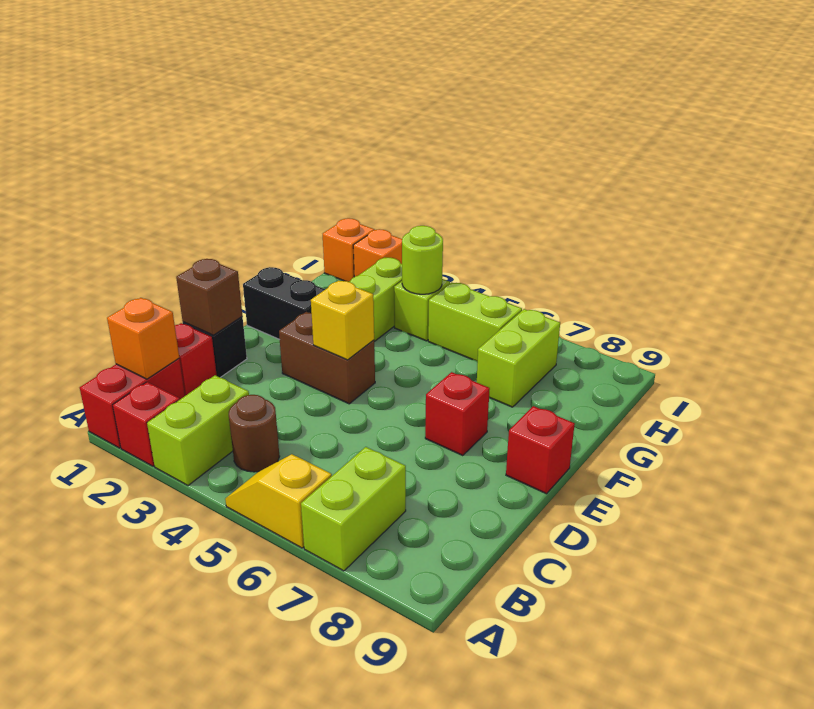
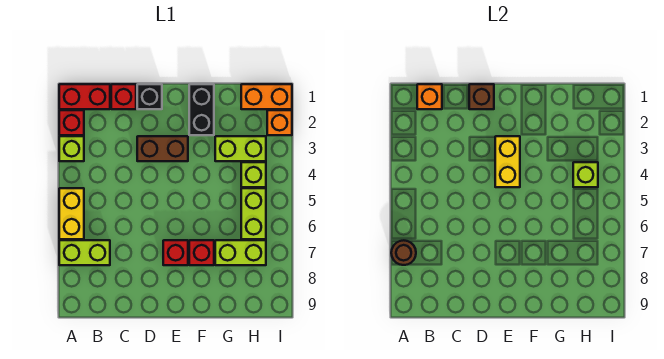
lime brick A3:B3 level 1 -> lime brick A3 level 1
yellow slope A5:A6 level 1 top 6 -> yellow brick A5:A6 level 1
brown round brick B4 level 1 -> brown round brick A7 level 2
brown brick E3:E4 level 1 -> brown brick D3:E3 level 1
yellow brick E4 level 2 -> yellow brick E3:E4 level 2
red brick E9 level 1 -> red brick F7 level 1
lime round brick H4 level 2 -> lime brick H4 level 2
orange brick I1 level 1 -> orange brick H1:I1 level 1

